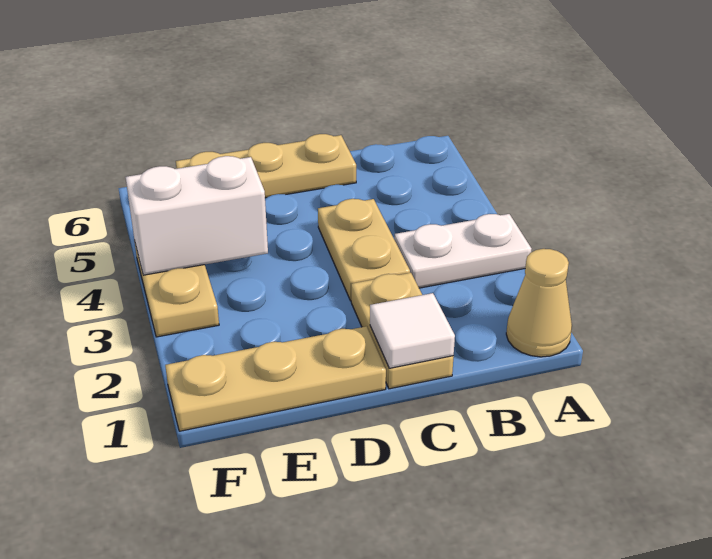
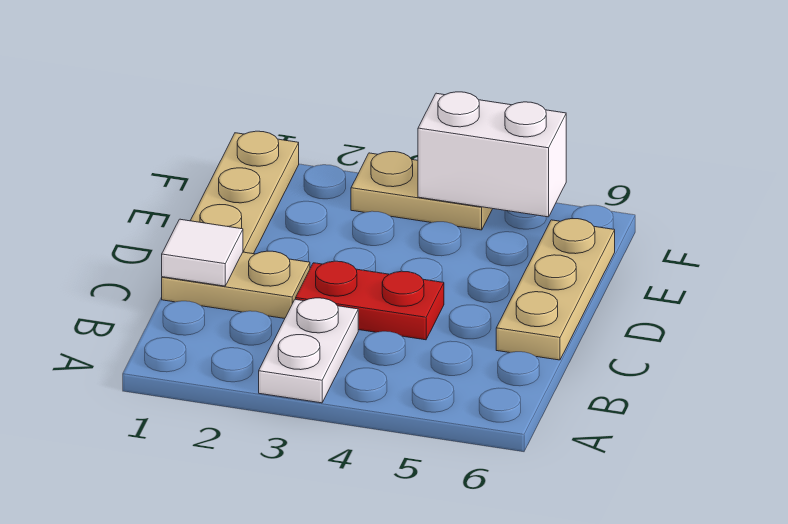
tan cone A1 level 1 -> none
tan plate C3:C4 level 1 -> red plate C3:C4 level 1
white brick E4:F4 level 2 -> white brick F4:F5 level 2

